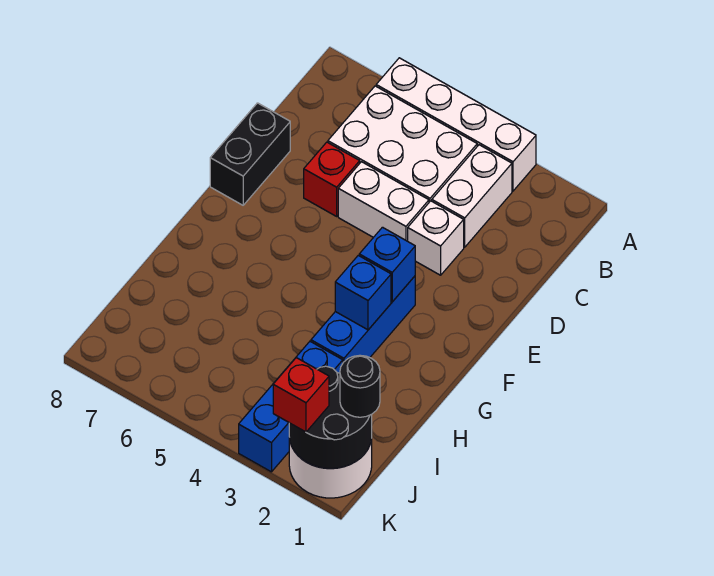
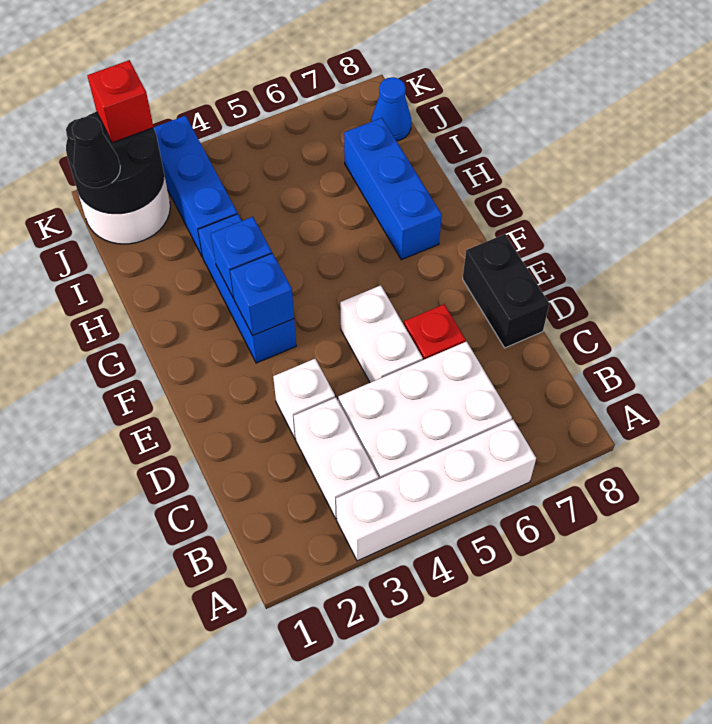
white brick D4:D5 level 1 -> white brick D5:E5 level 1
none -> blue brick G7:I7 level 1
black round brick J1 level 3 -> black cone J1 level 3
none -> blue cone J8 level 1

